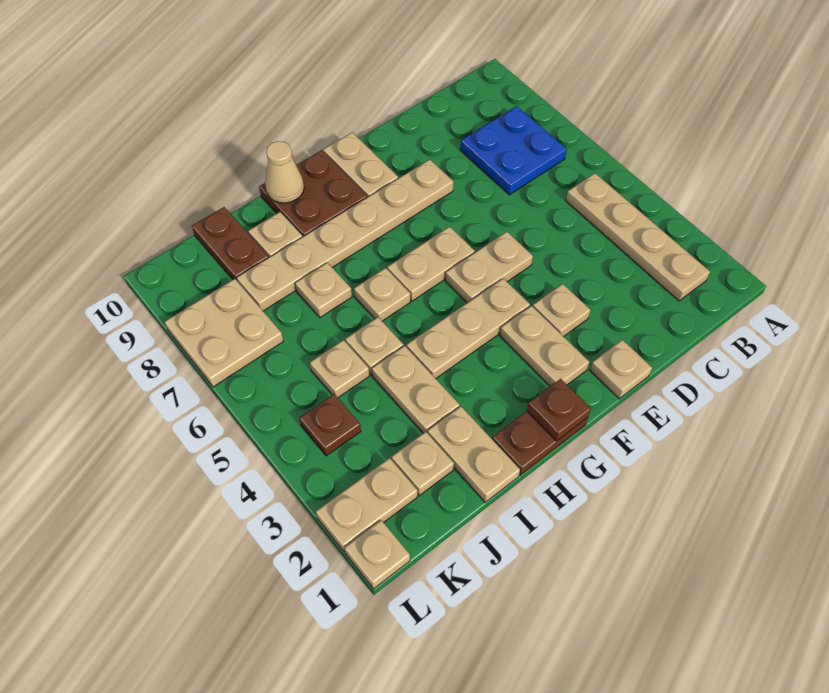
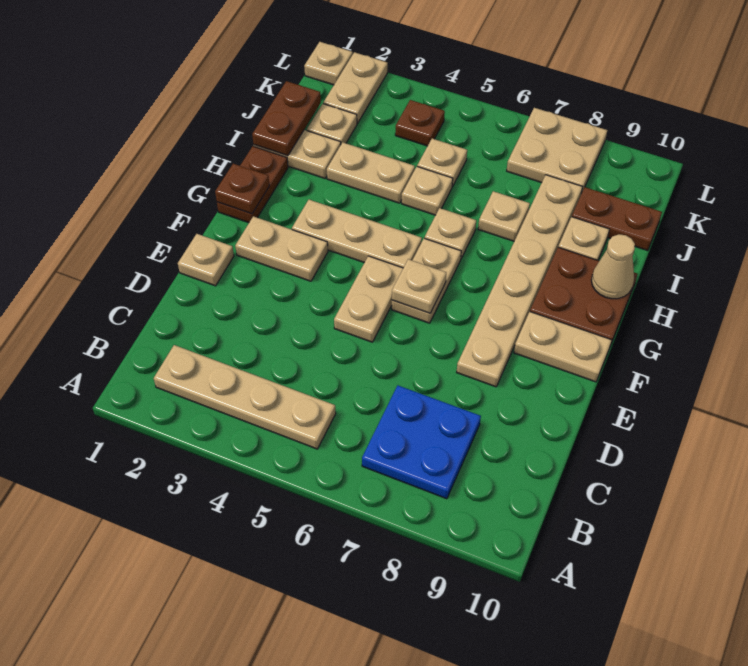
tan plate E3 level 1 -> tan plate F6 level 2
tan plate F4:H4 level 1 -> tan plate G3:G5 level 1
none -> brown plate I1:J1 level 2

